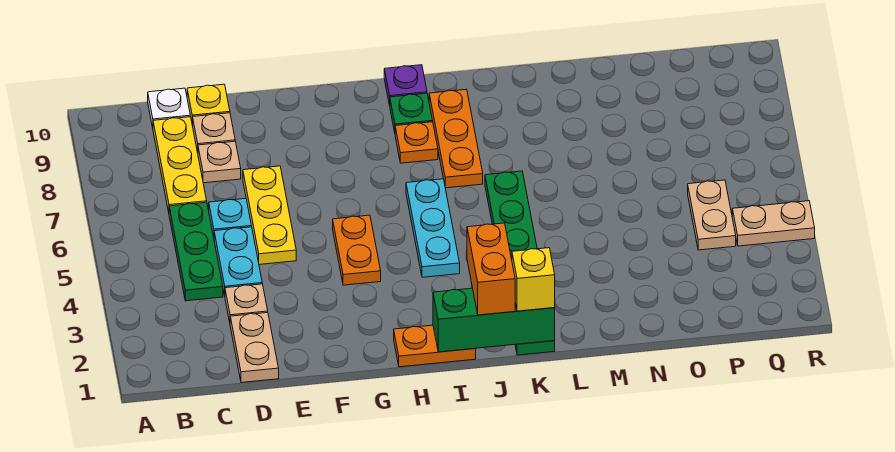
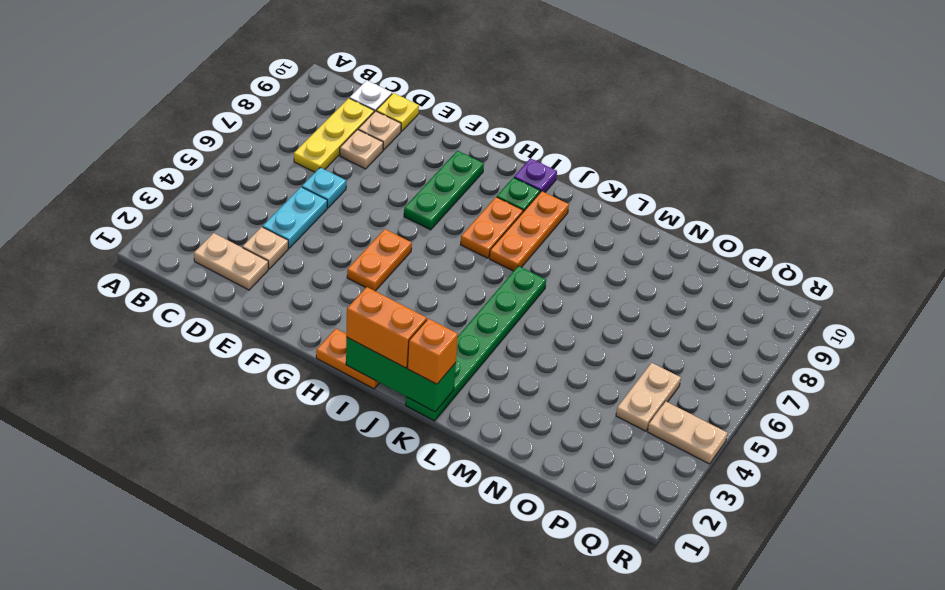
green plate C4:C6 level 1 -> green plate G7:G9 level 1
tan plate D1:D2 level 1 -> tan plate C2:D2 level 1
yellow plate E5:E7 level 1 -> none
cyan plate I4:I6 level 1 -> none
orange plate I8 level 1 -> orange plate I7:I8 level 1
orange brick J1:J2 level 3 -> orange brick I1:J1 level 3
yellow brick K1 level 3 -> orange brick K1 level 3

